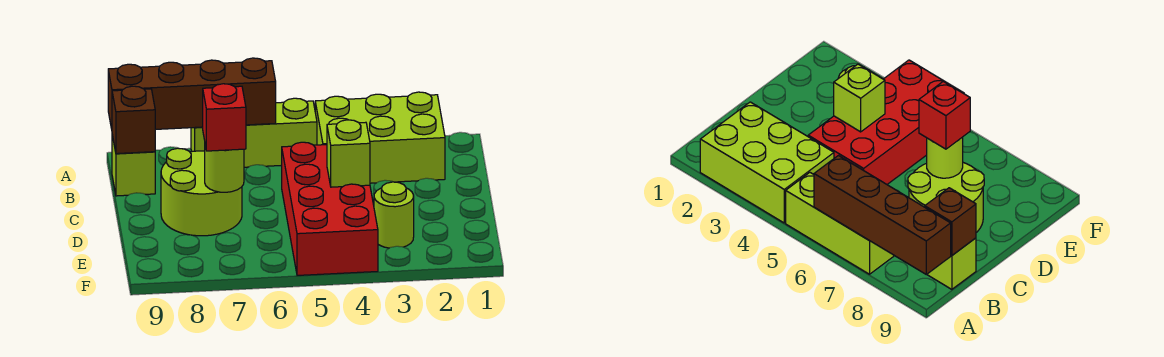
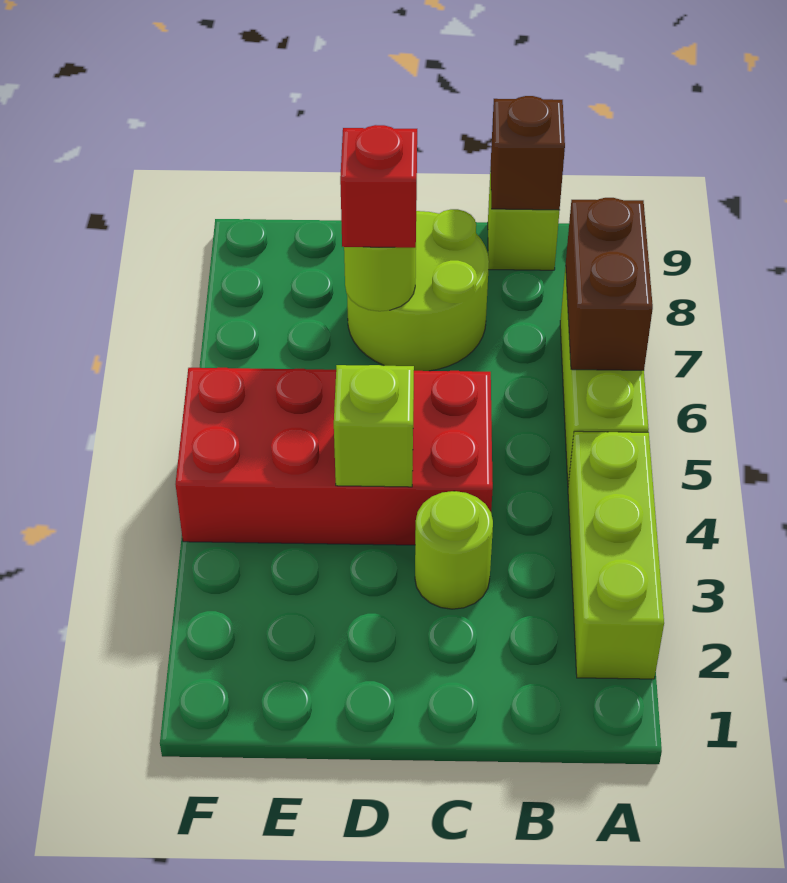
lime brick A2:B4 level 1 -> lime brick A2:A4 level 1
brown brick A6:A9 level 2 -> brown brick A6:A7 level 2
lime round brick E3 level 1 -> lime round brick C3 level 1

